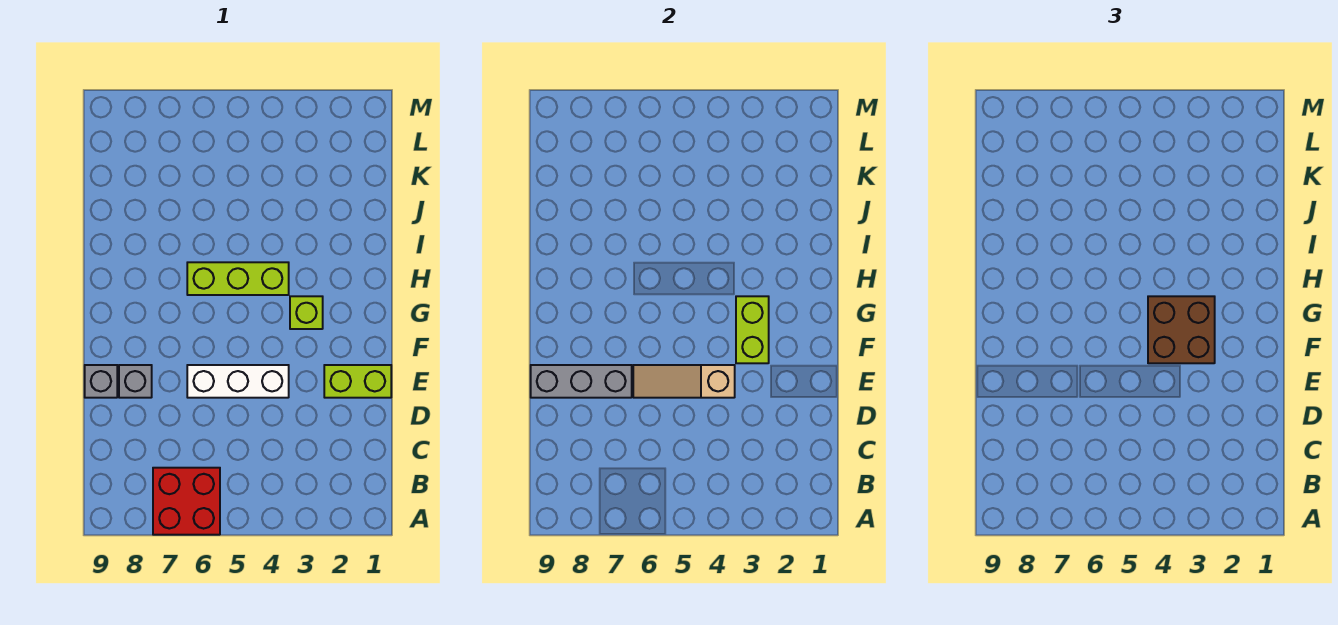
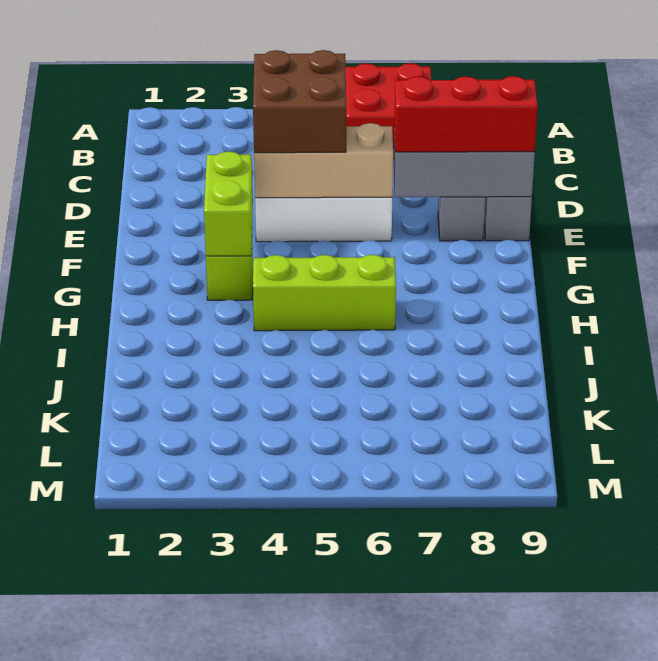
lime brick E1:E2 level 1 -> none
tan slope E4:E6 level 2 top 4 -> tan brick E4:E6 level 2
none -> red brick E7:E9 level 3
brown brick F3:G4 level 3 -> brown brick D4:E5 level 3

